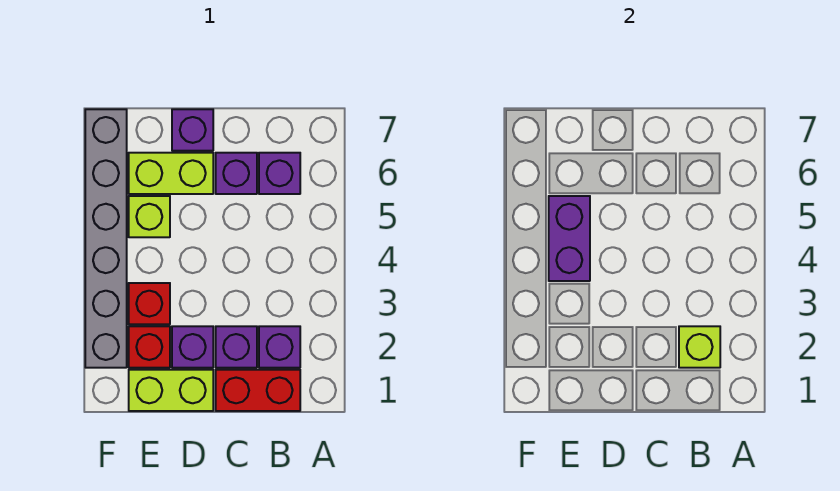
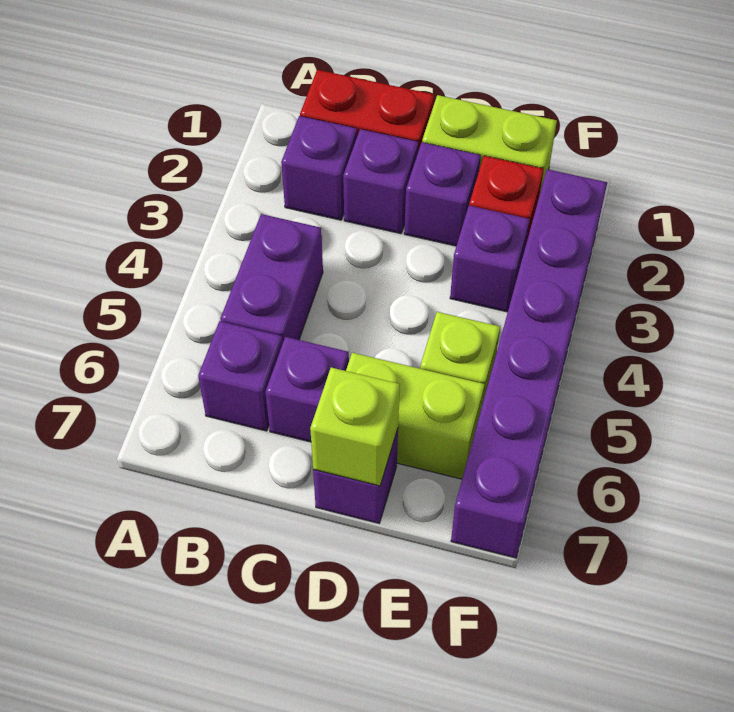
lime brick B2 level 2 -> lime brick D7 level 2
red brick E3 level 1 -> purple brick E3 level 1
purple brick E4:E5 level 2 -> purple brick B4:B5 level 1
grey brick F2:F7 level 1 -> purple brick F2:F7 level 1

